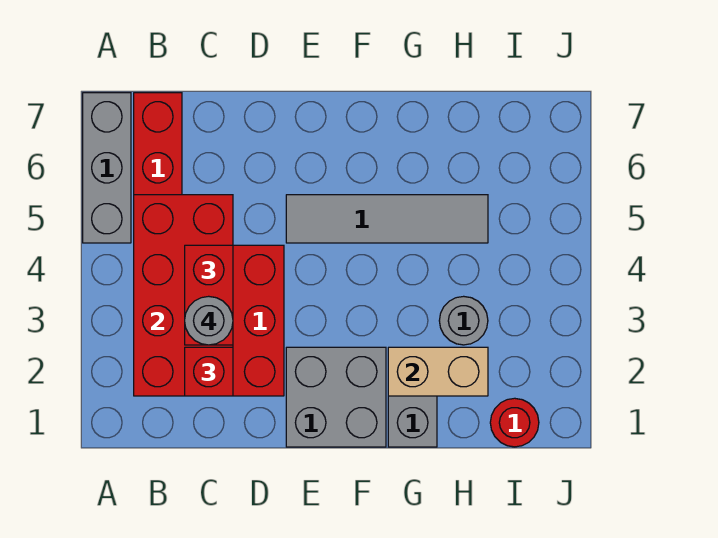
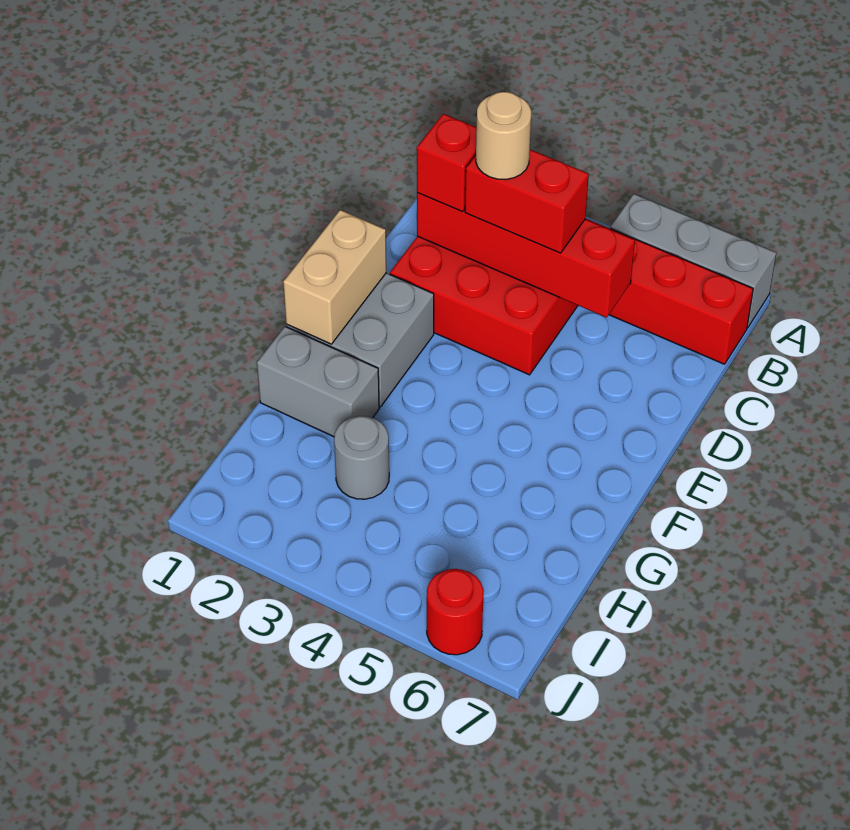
red brick B2:C5 level 2 -> red brick C2:C5 level 2
grey round brick C3 level 4 -> tan round brick C3 level 4
grey tile E5:H5 level 1 -> none
tan brick G2:H2 level 2 -> tan brick E1:F1 level 2
red round brick I1 level 1 -> red round brick J6 level 1

